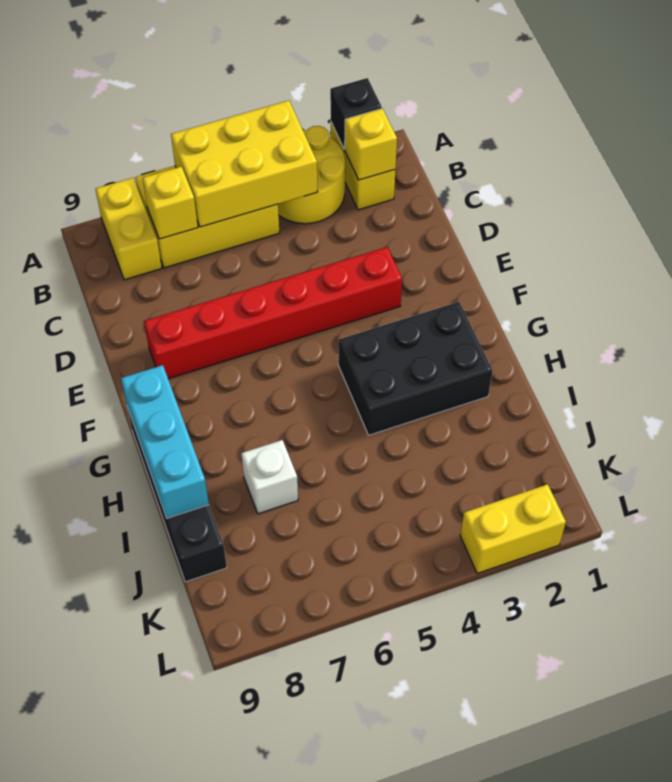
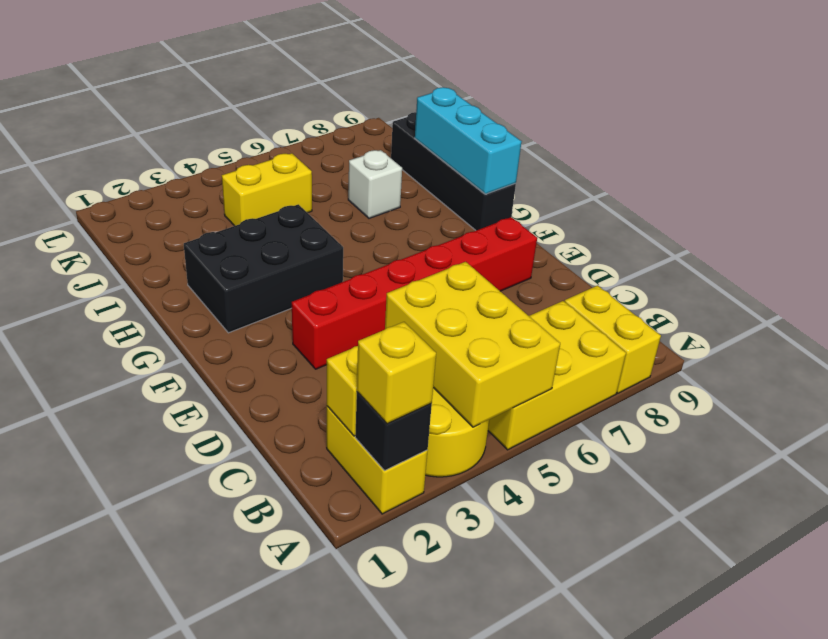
yellow brick A4:B6 level 2 -> yellow brick A4:C5 level 2
yellow brick B7 level 2 -> yellow brick A2 level 3
yellow brick L2:L3 level 1 -> yellow brick J4:J5 level 1

